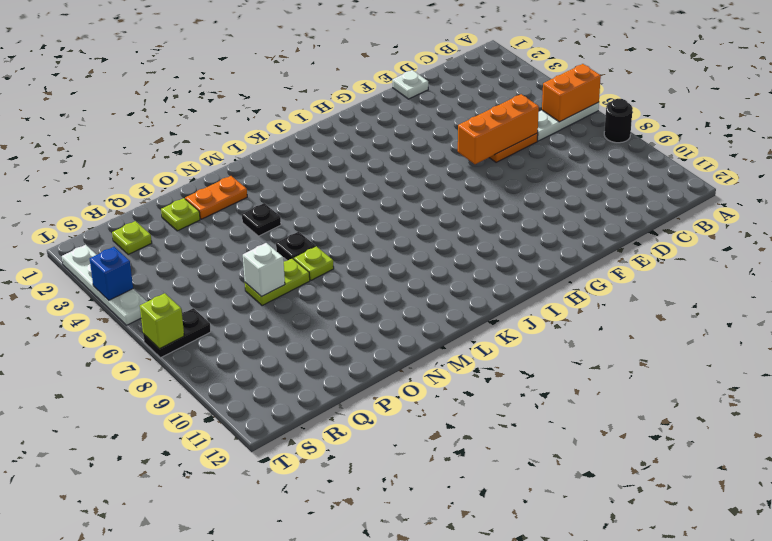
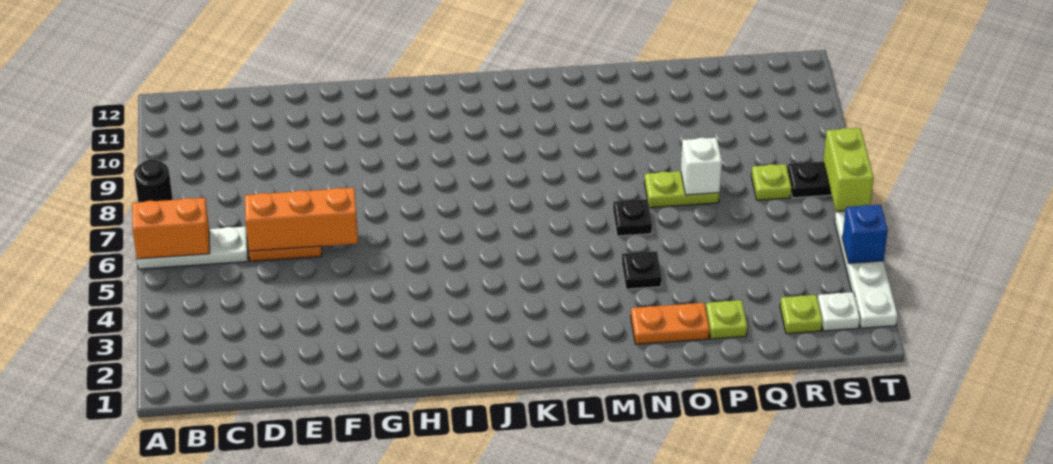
white plate E1 level 1 -> white plate S2 level 1
lime plate N7 level 1 -> lime plate R7 level 1
lime brick T7 level 2 -> lime brick T6:T7 level 2

